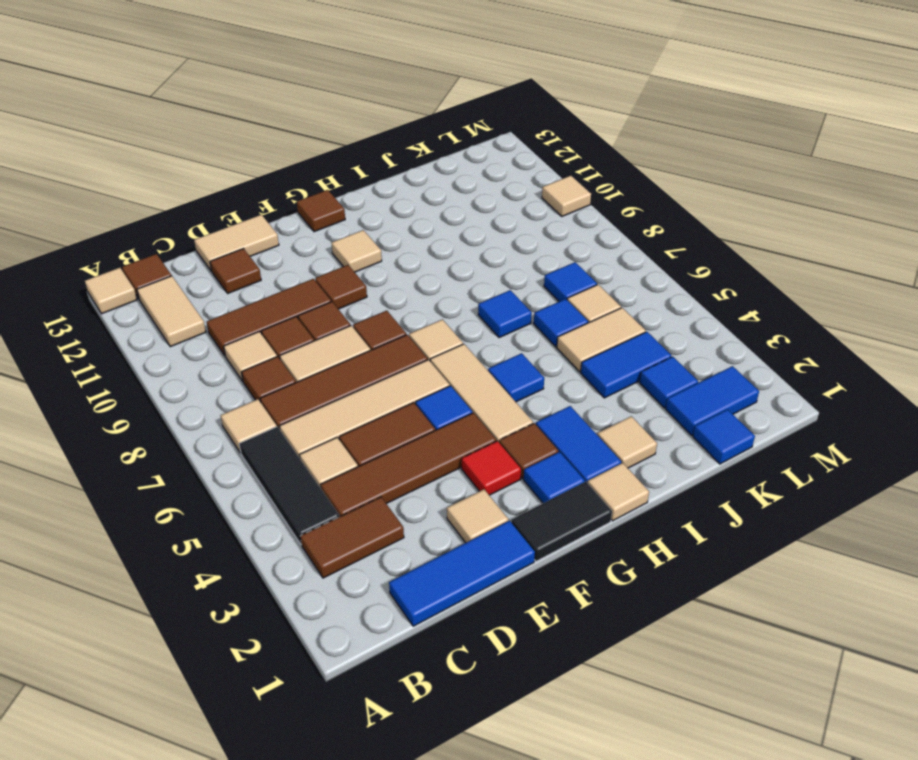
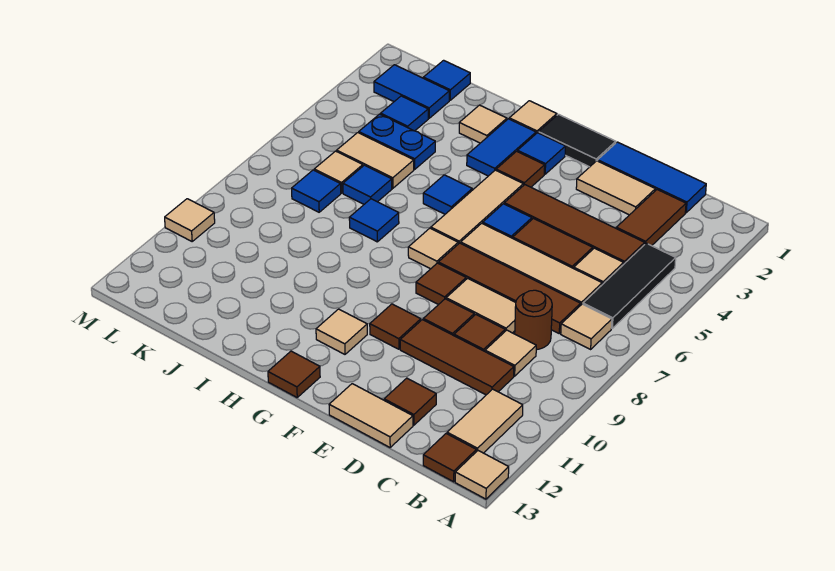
brown tile B3:C3 level 1 -> brown tile C2:C3 level 1
brown tile C8 level 1 -> brown round brick C8 level 1
tan tile E2 level 1 -> tan tile D2:E2 level 1
red tile F3 level 1 -> none
blue tile J4:K4 level 1 -> blue plate J4:K4 level 1

